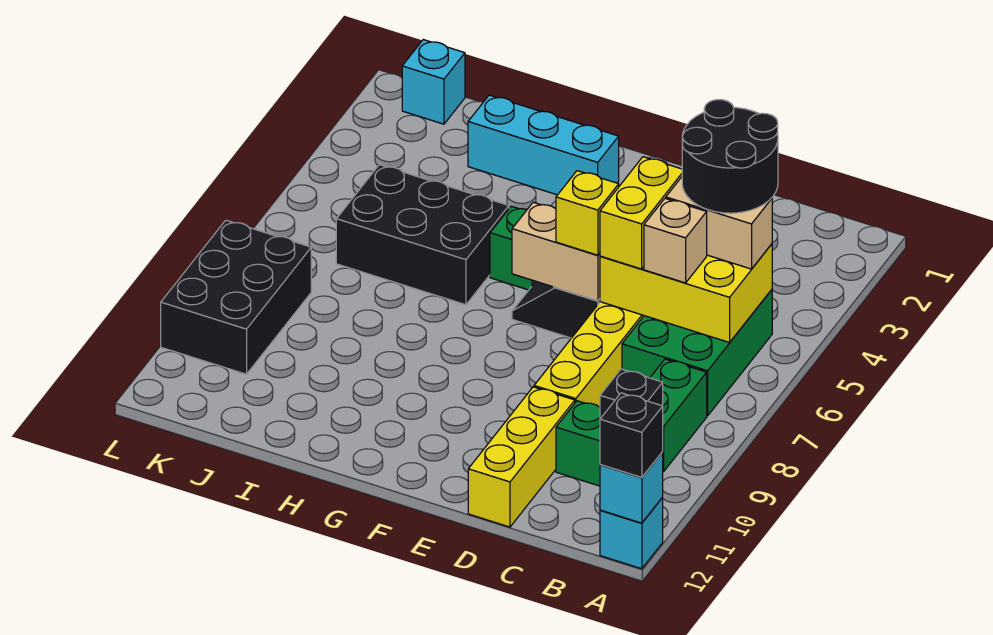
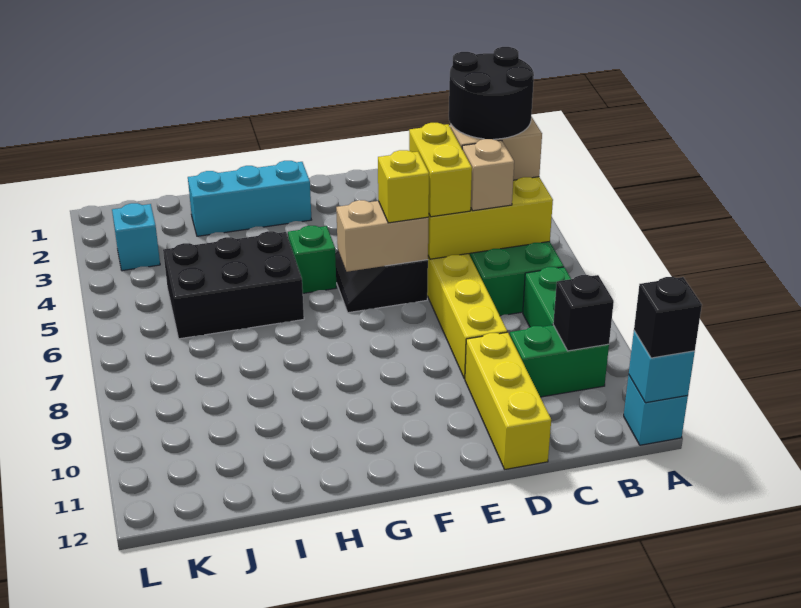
cyan brick K1 level 1 -> cyan brick K3 level 1
black brick K8:L10 level 1 -> none

